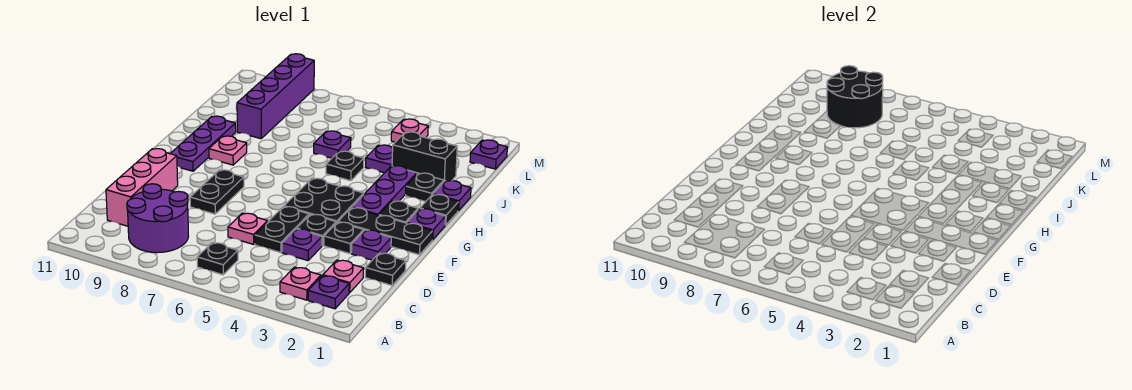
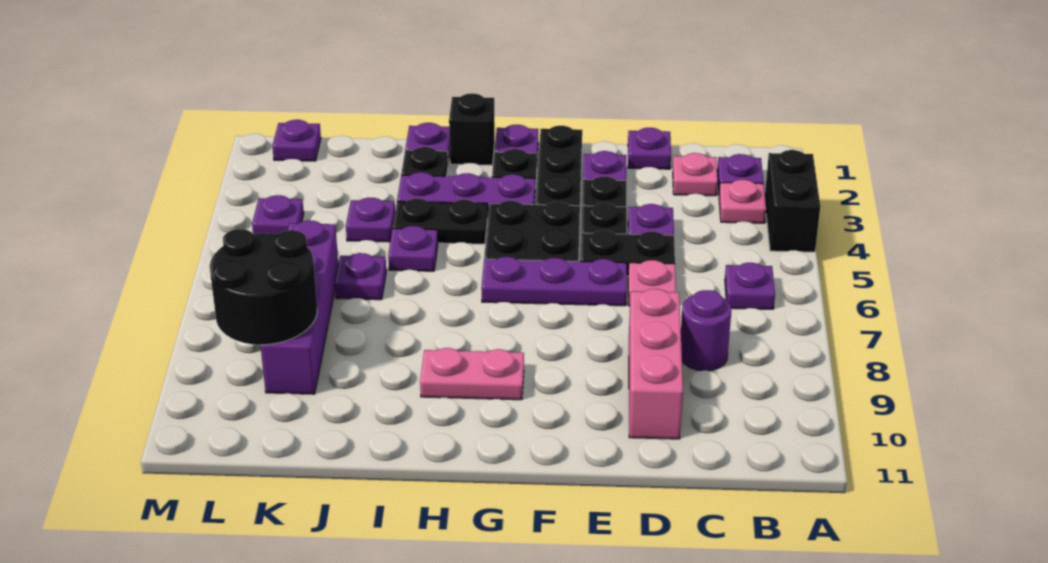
black plate B6 level 1 -> purple plate B6 level 1
purple round brick B8:C9 level 1 -> purple round brick C8 level 1
pink brick C10:E10 level 1 -> pink brick D8:D10 level 1
black plate D1 level 1 -> purple plate D1 level 1
black plate E8:F8 level 1 -> black plate H4:I4 level 1
purple plate G10:I10 level 1 -> purple plate E6:G6 level 1
black plate H1 level 1 -> black brick H1 level 1
pink plate H9 level 1 -> pink plate G9:H9 level 1
black plate I5 level 1 -> purple plate I5 level 1
black brick J2:J3 level 1 -> black brick A3:A4 level 1
purple brick J9:M9 level 1 -> purple brick K6:K9 level 1
pink plate L4 level 1 -> purple plate L4 level 1

